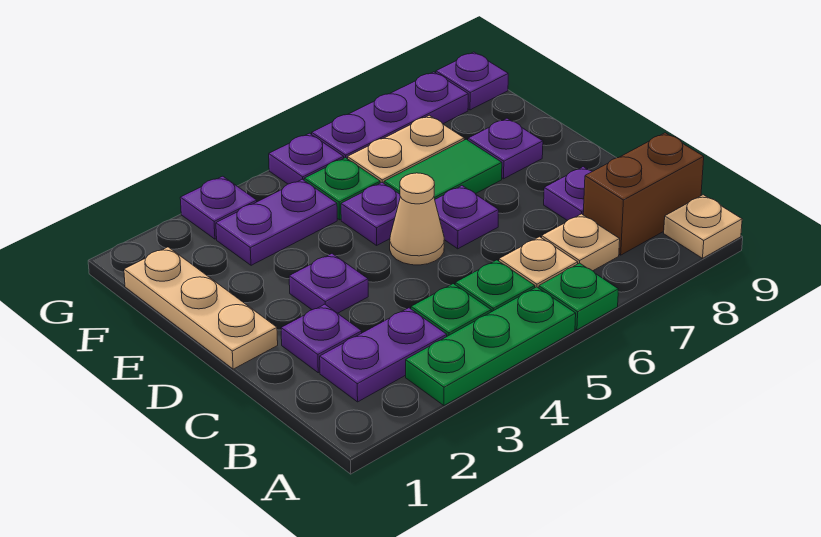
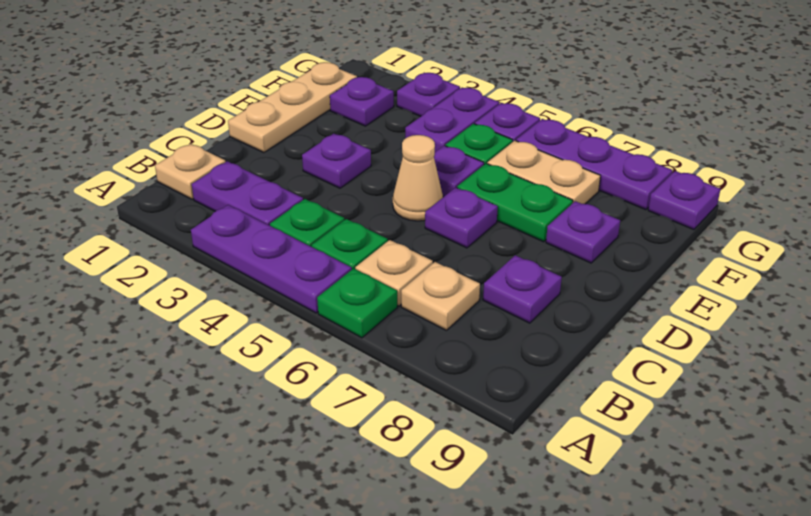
green plate A3:A5 level 1 -> purple plate A3:A5 level 1
tan plate A9 level 1 -> tan plate B1 level 1
brown brick B8:B9 level 1 -> none
purple plate C2 level 1 -> purple plate F2 level 1
green tile E6:E7 level 1 -> green plate E6:E7 level 1
purple plate F3:F4 level 1 -> purple plate F4:G4 level 1

